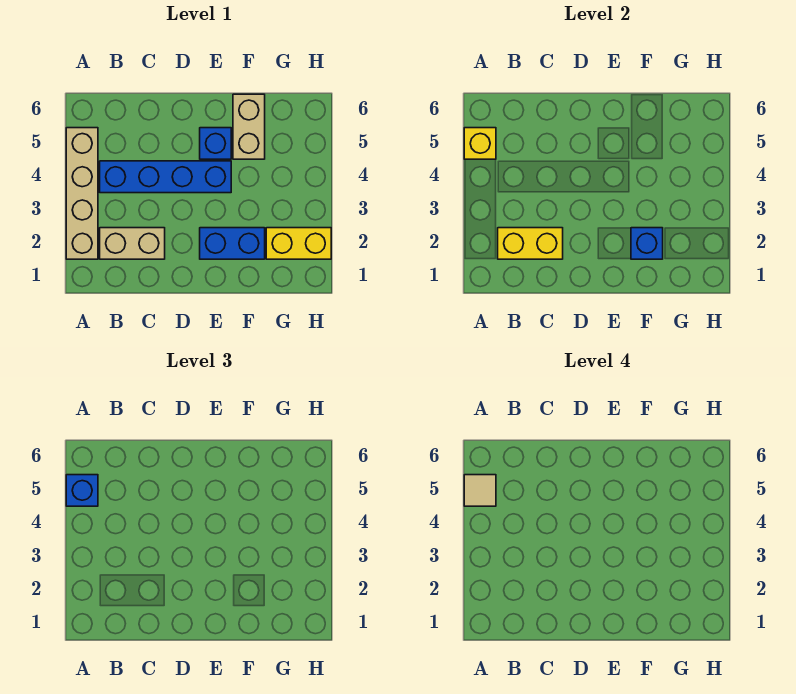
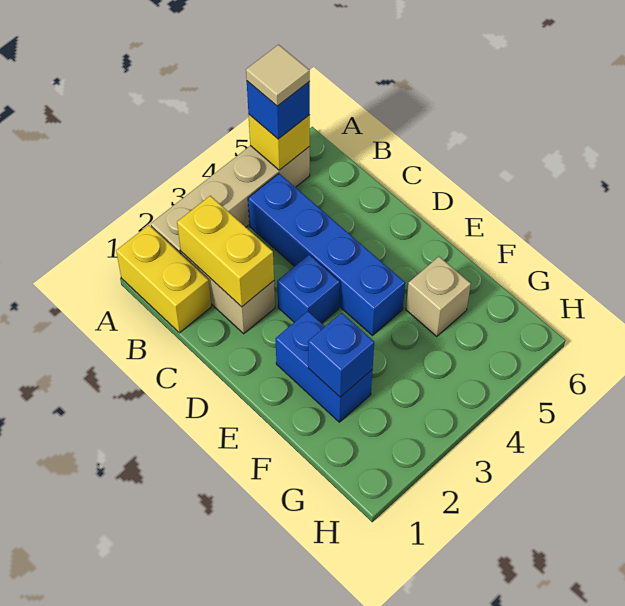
blue brick E5 level 1 -> blue brick D3 level 1
tan brick F5:F6 level 1 -> tan brick F5 level 1
yellow brick G2:H2 level 1 -> yellow brick A1:B1 level 1

